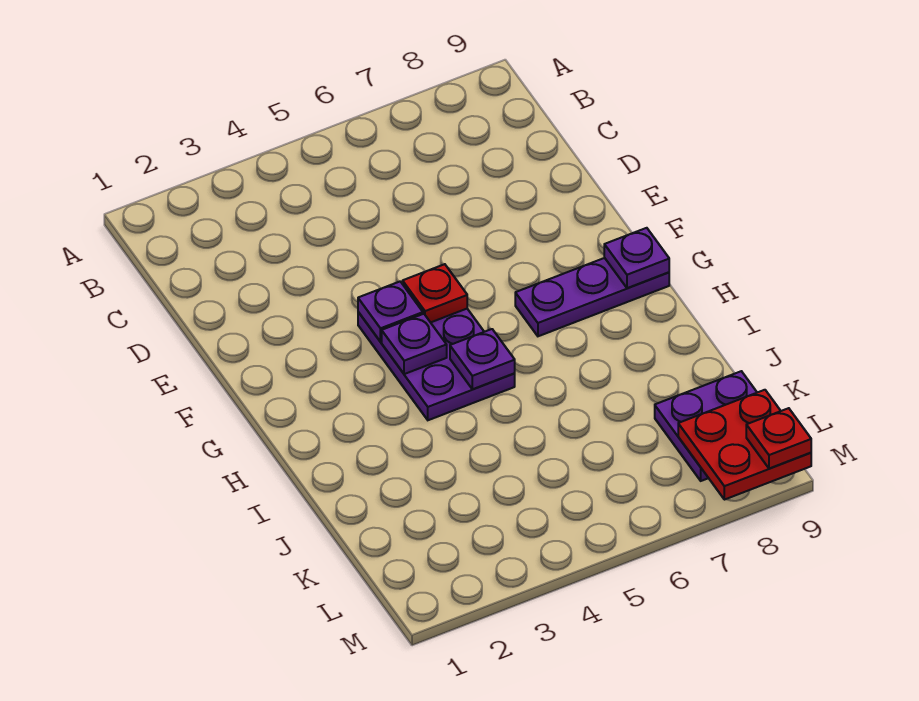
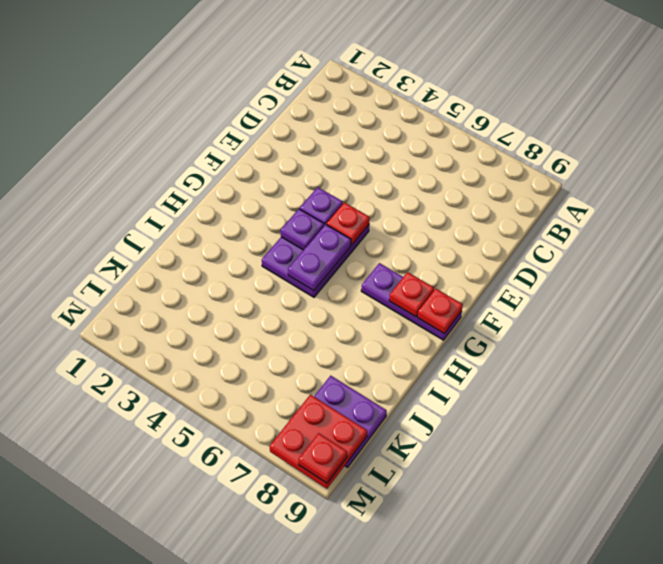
none -> red plate G8 level 2
purple plate G9 level 2 -> red plate G9 level 2
purple plate H5 level 2 -> purple plate G5:H5 level 2

